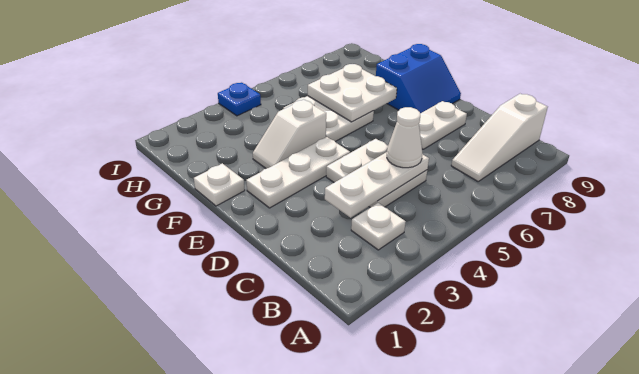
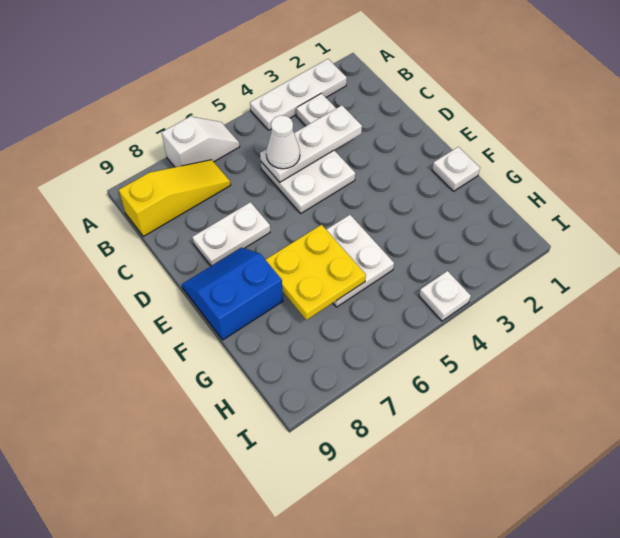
white slope B7:B9 level 1 top 9 -> yellow slope B7:B9 level 1 top 9
white plate E2:E4 level 1 -> white plate A2:A4 level 1
white slope F3:F4 level 1 top 4 -> white slope A6:A7 level 1 top 7
white plate F6:G7 level 2 -> yellow plate F6:G7 level 2
blue plate I4 level 1 -> white plate I4 level 1

